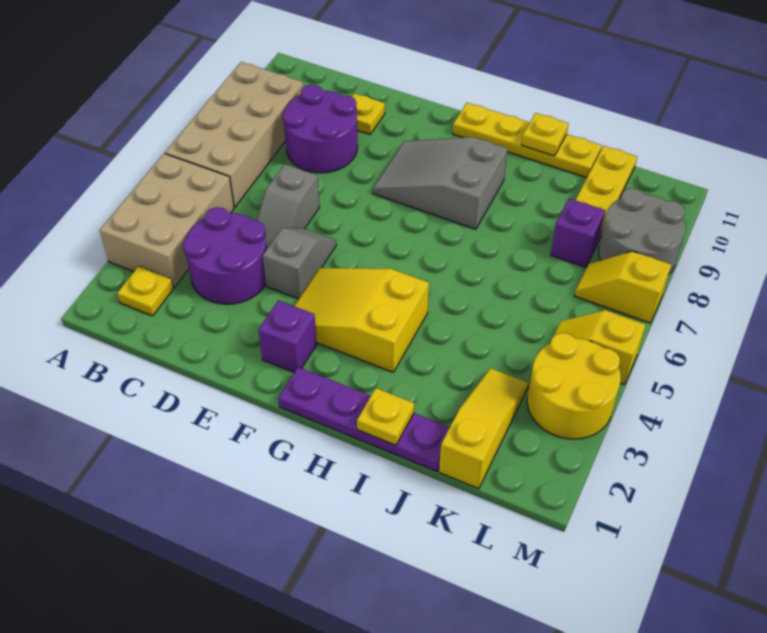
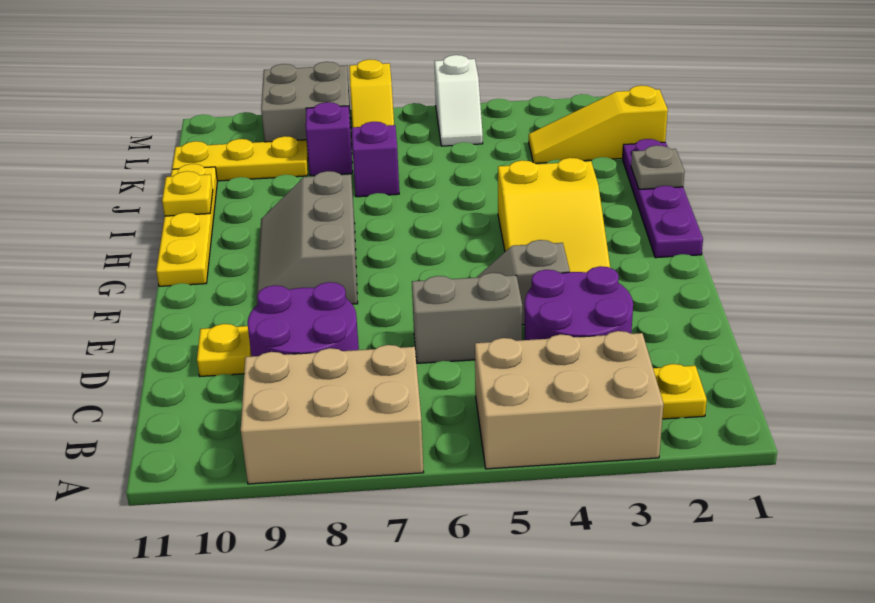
tan brick A6:B9 level 1 -> tan brick A7:B9 level 1
grey slope D5:D6 level 1 top 6 -> grey brick D5:D6 level 1
purple brick F2 level 1 -> purple brick J7 level 1
grey slope F8:H9 level 1 top H -> grey slope F8:H9 level 1 top 8
yellow plate I1 level 2 -> grey plate I1 level 2
yellow round brick L3:M4 level 1 -> none
yellow slope L5:M5 level 1 top M -> white slope L5:M5 level 1 top M
grey round brick L8:M9 level 1 -> grey brick L8:M9 level 1

